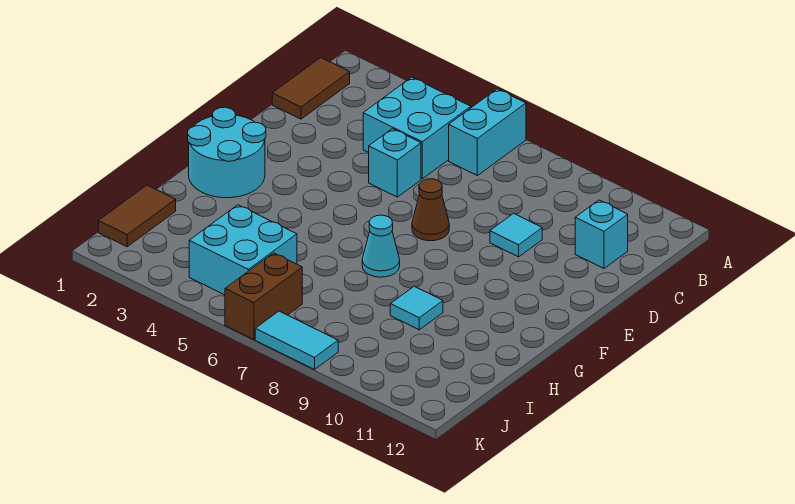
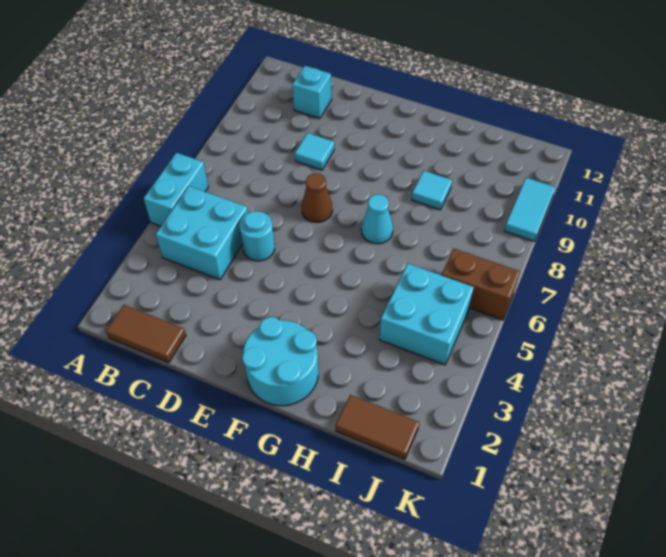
cyan brick A6:B6 level 1 -> cyan brick A5:A6 level 1
cyan brick D5 level 1 -> cyan round brick D5 level 1
cyan tile K7:K8 level 1 -> cyan tile K9:K10 level 1

